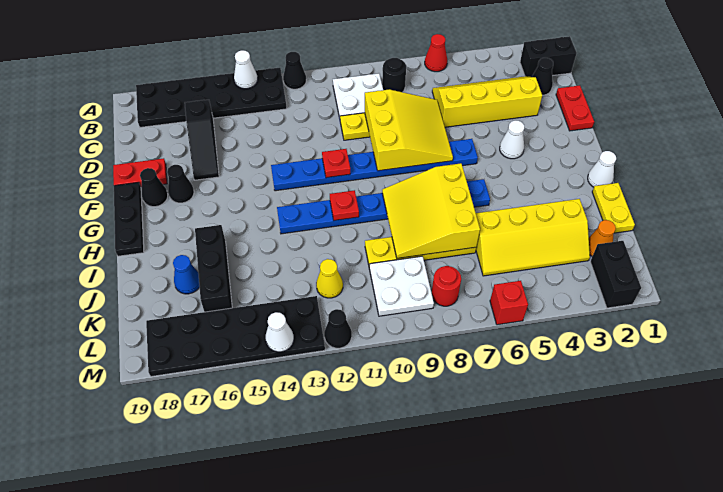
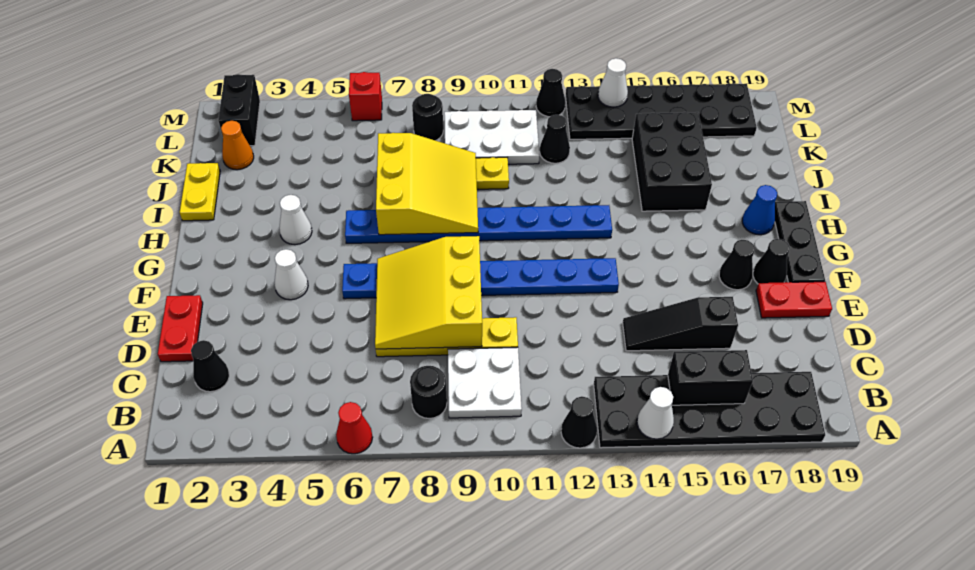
black brick B1:B2 level 1 -> black brick B15:B16 level 2
yellow slope C3:D6 level 1 top D -> none
black slope C16:E16 level 1 top C -> black slope D14:D16 level 1 top 16
red plate F11 level 2 -> none
white cone H1 level 1 -> white cone H4 level 1
red plate H11 level 2 -> none
black brick I16:K16 level 1 -> black brick I15:K16 level 1
yellow slope J3:K6 level 1 top J -> none
blue cone J17 level 1 -> blue cone H18 level 1
white plate K9:L10 level 1 -> white plate K9:L11 level 1
yellow cone K12 level 1 -> black cone K12 level 1
red round brick L8 level 1 -> black round brick L8 level 1

